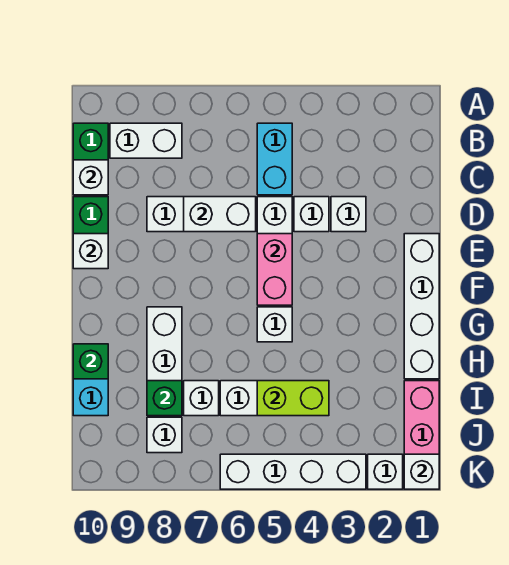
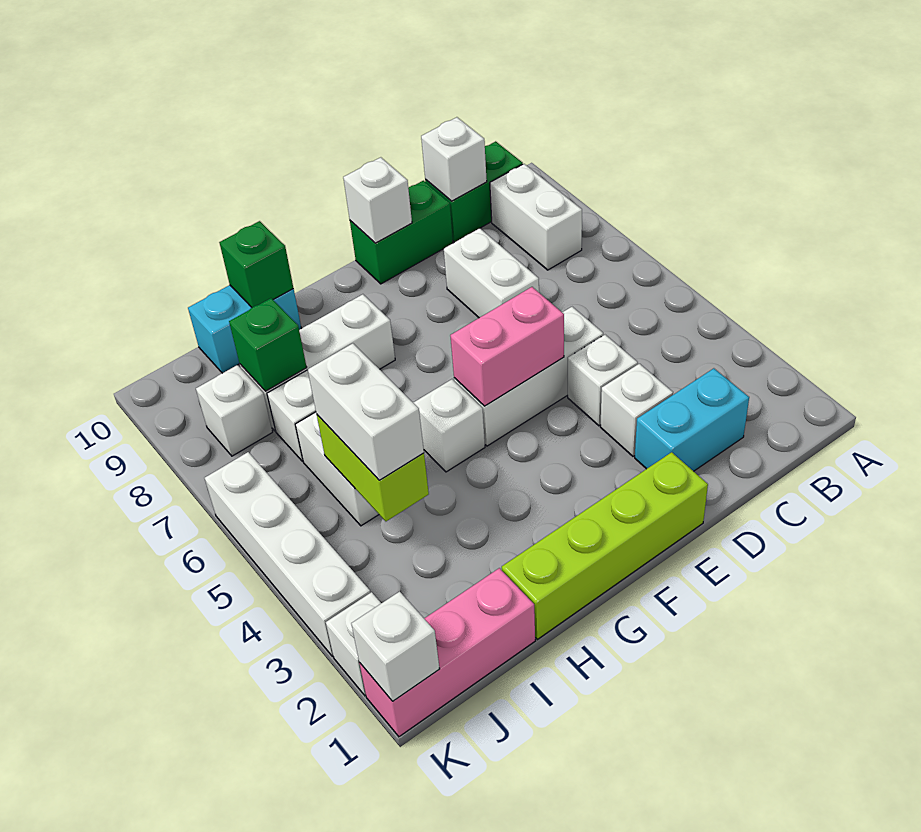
cyan brick B5:C5 level 1 -> cyan brick C2:D2 level 1
white brick D6:D7 level 2 -> white brick I4:I5 level 3
white brick E1:H1 level 1 -> lime brick E1:H1 level 1

